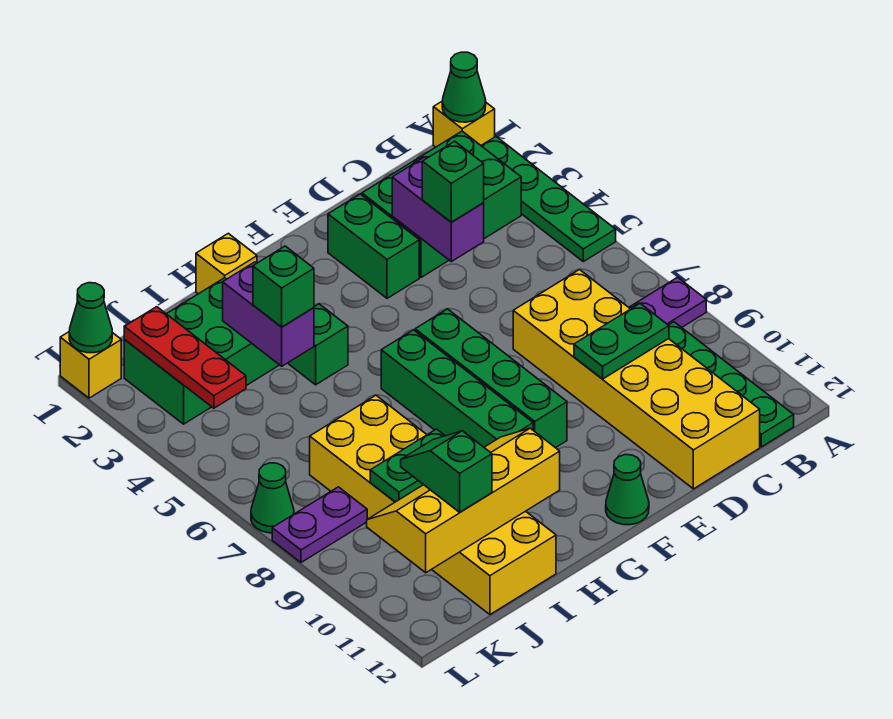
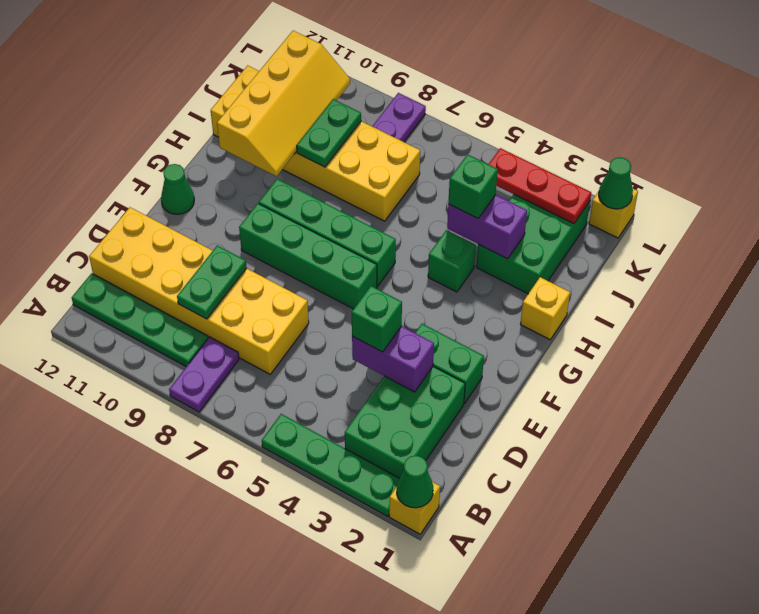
green slope J10:J11 level 3 top 11 -> none
green cone L7 level 1 -> none

